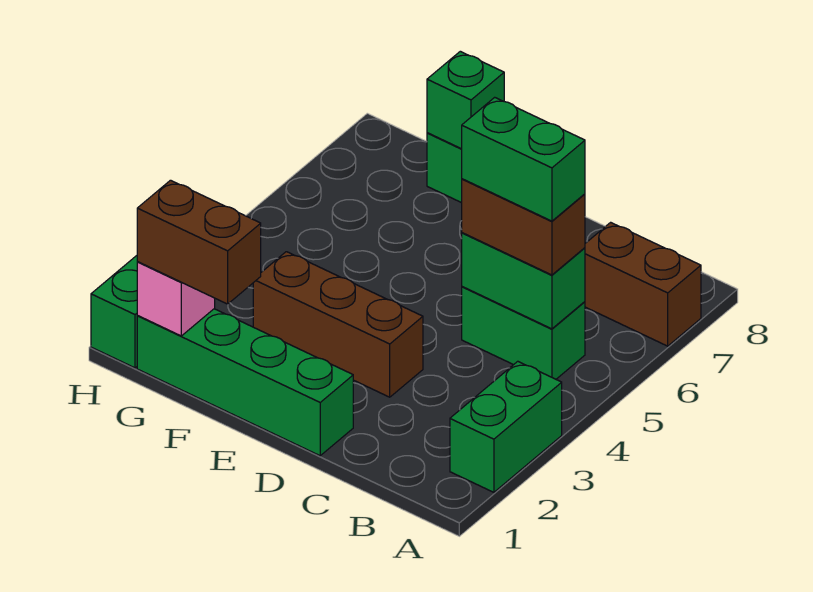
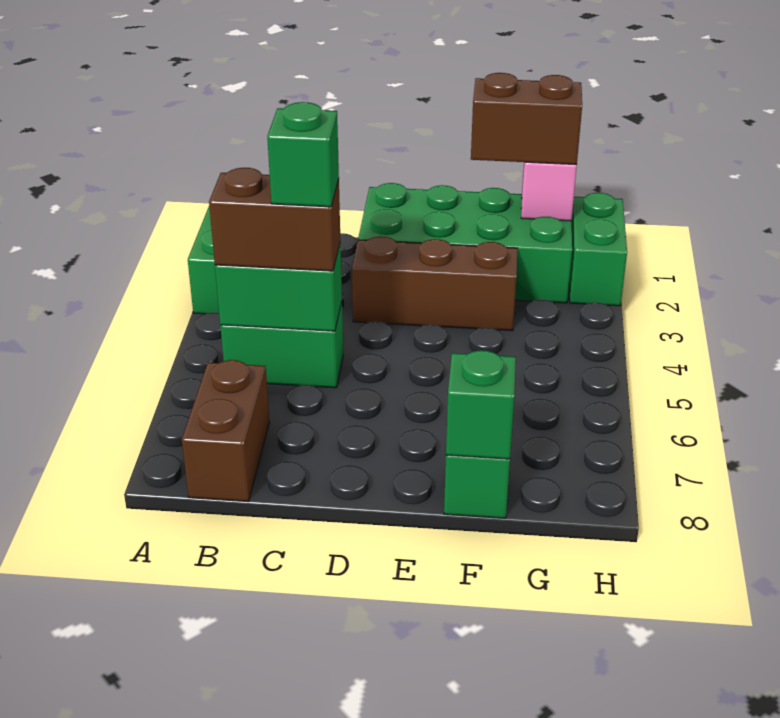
brown brick A7:B7 level 1 -> brown brick B7:B8 level 1
green brick B5:C5 level 4 -> green brick C5 level 4
green brick D1:G1 level 1 -> green brick D1:G2 level 1

